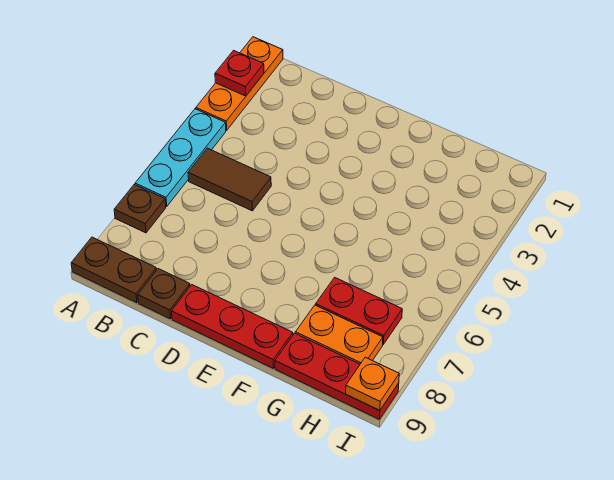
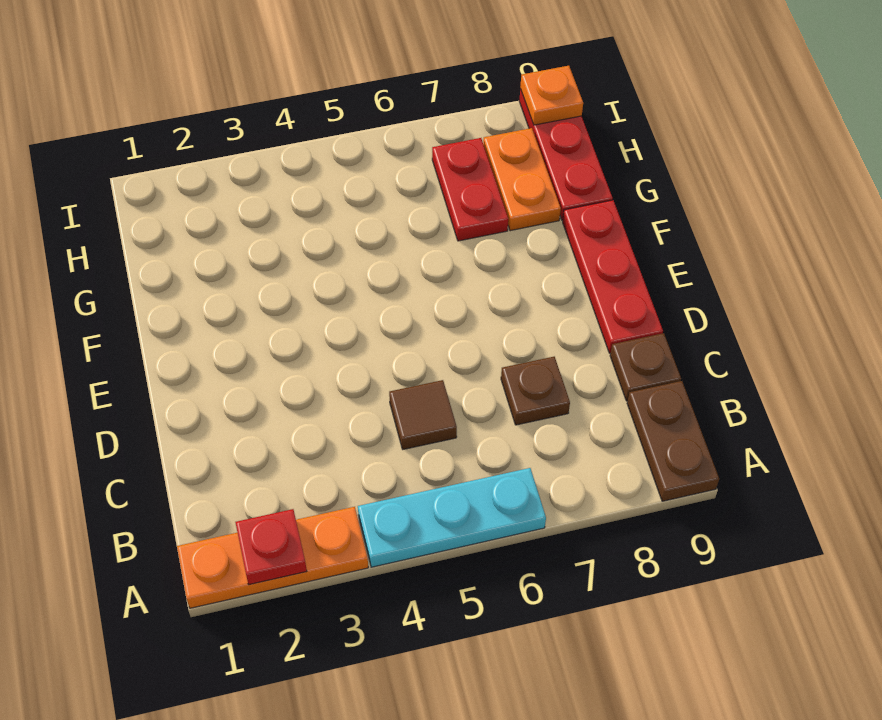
brown plate A7 level 1 -> brown plate C7 level 1
brown tile B5:C5 level 1 -> brown tile C5 level 1

